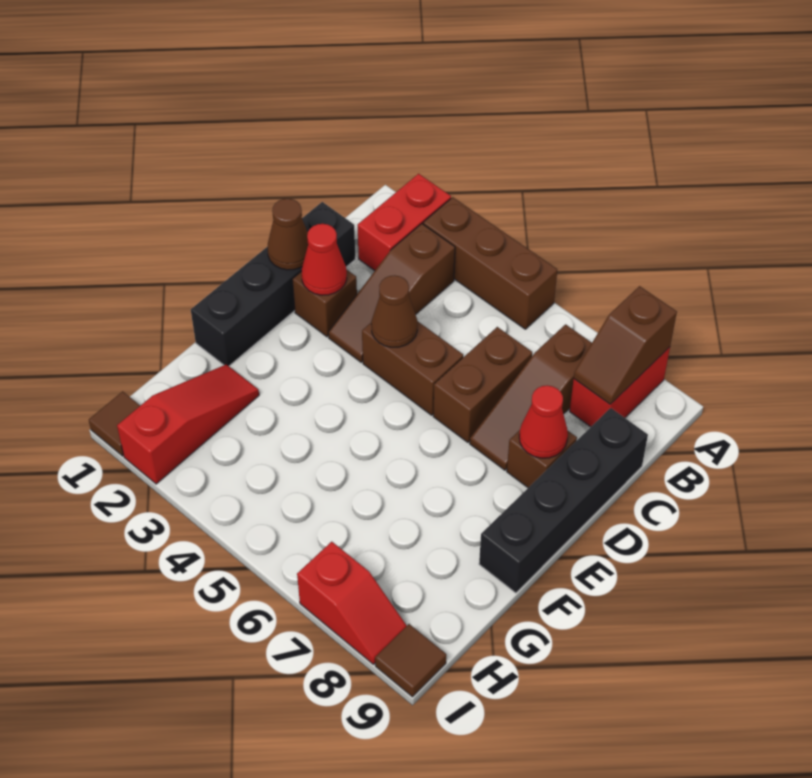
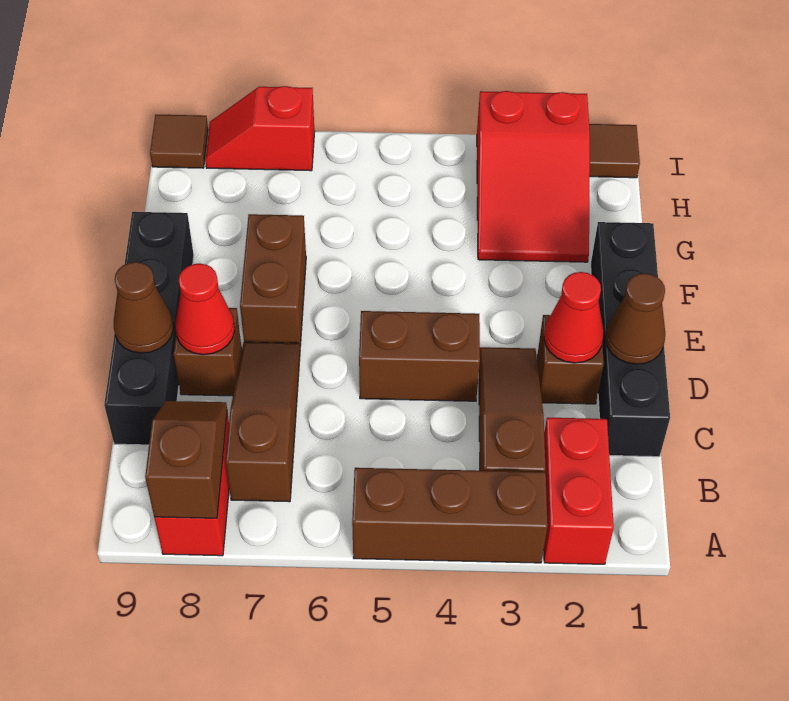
brown brick C6:D6 level 1 -> brown brick E7:F7 level 1
brown cone D4 level 2 -> brown cone D9 level 2
red slope G2:I2 level 1 top I -> red slope G2:I3 level 1 top I

